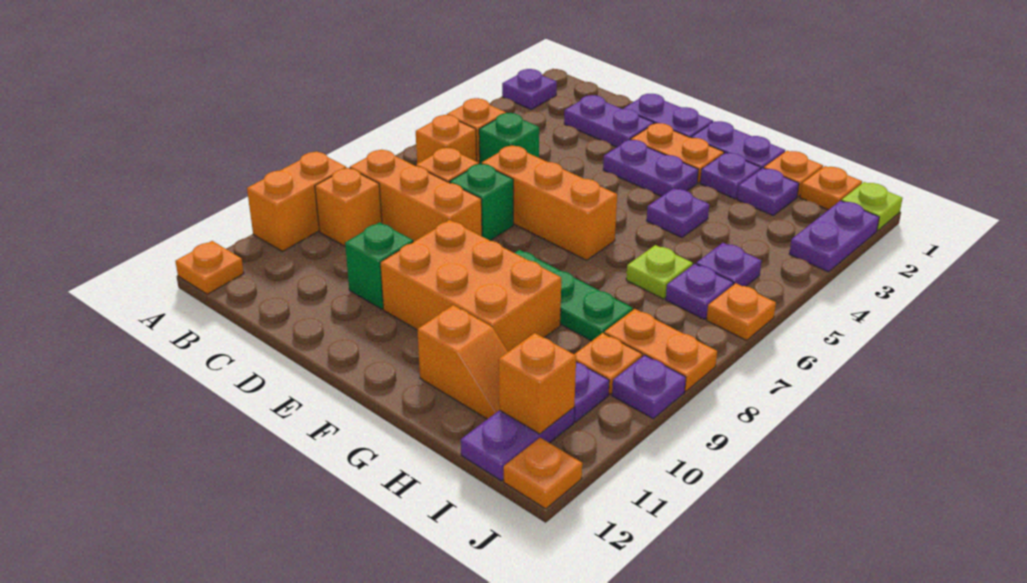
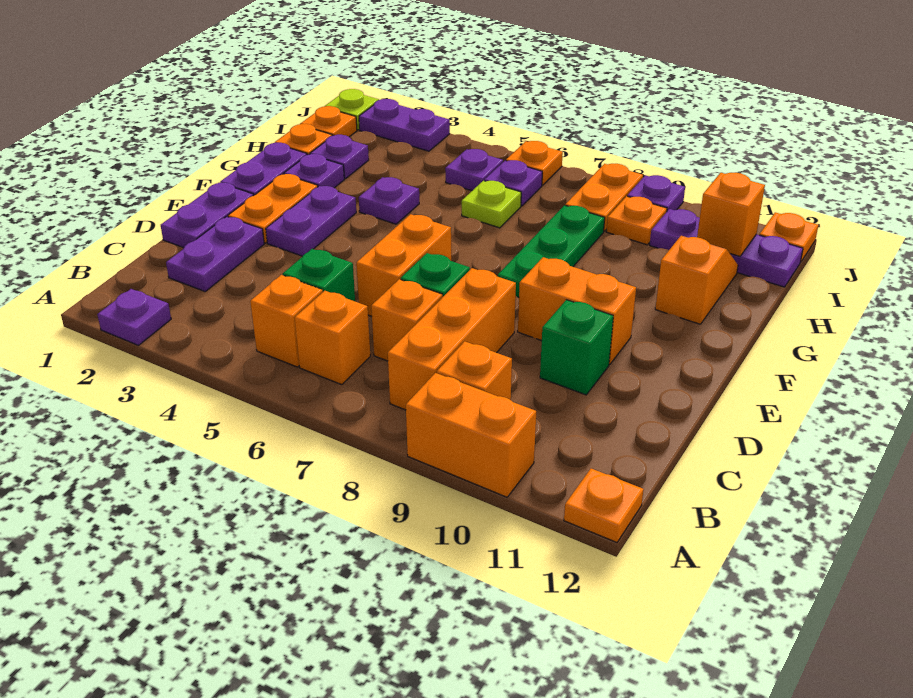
orange brick D6:F6 level 1 -> orange brick D6:E6 level 1
orange brick E9:G10 level 1 -> orange brick E9:E10 level 1

